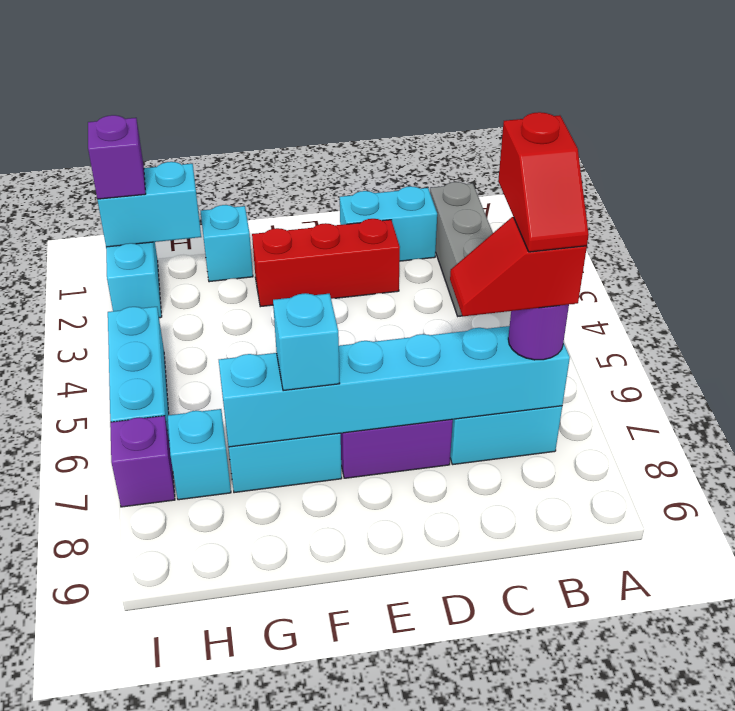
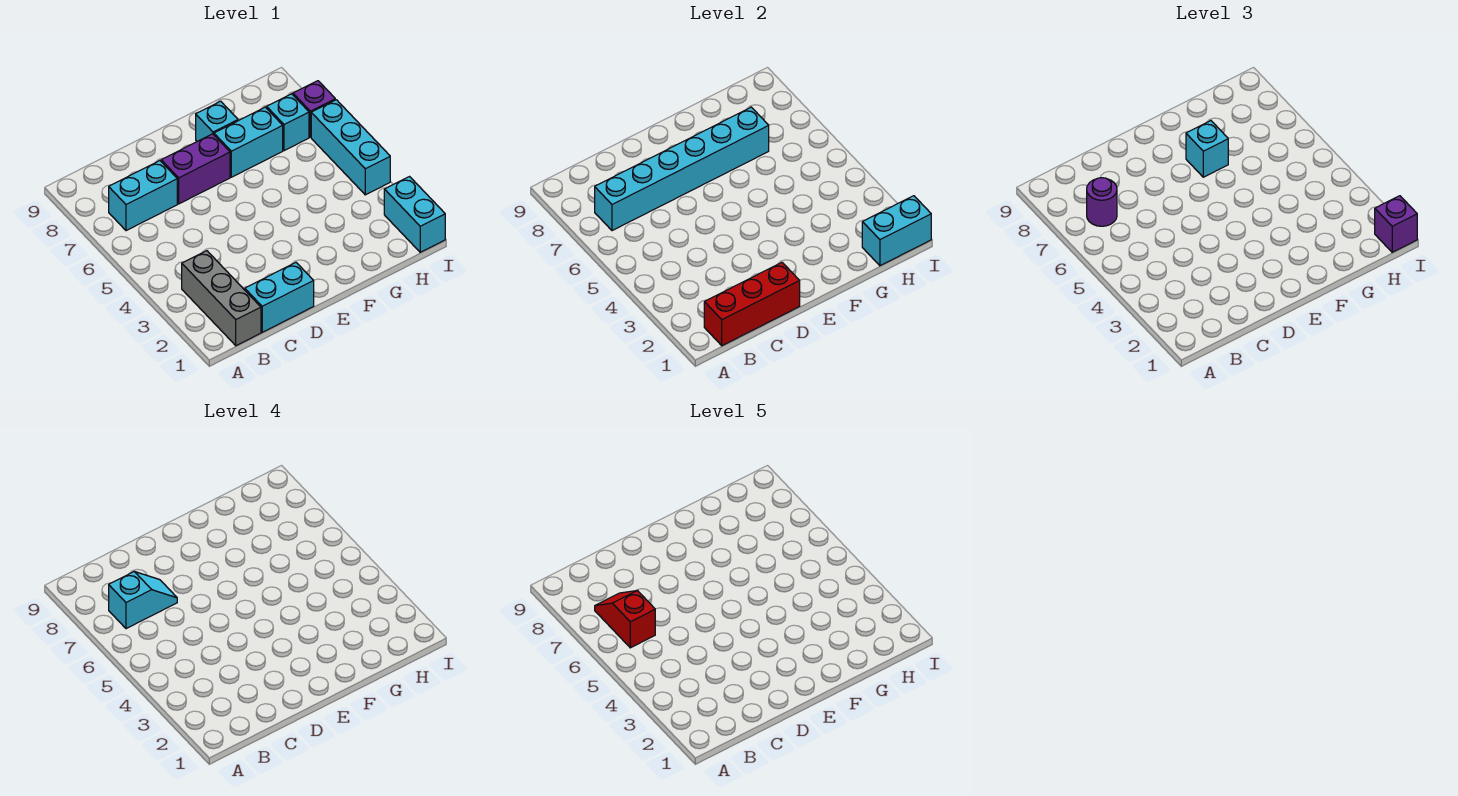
red slope B7:C7 level 4 top B -> cyan slope B7:C7 level 4 top B
red brick D2:F2 level 1 -> red brick B1:D1 level 2
cyan brick G1 level 1 -> cyan brick F8 level 1

